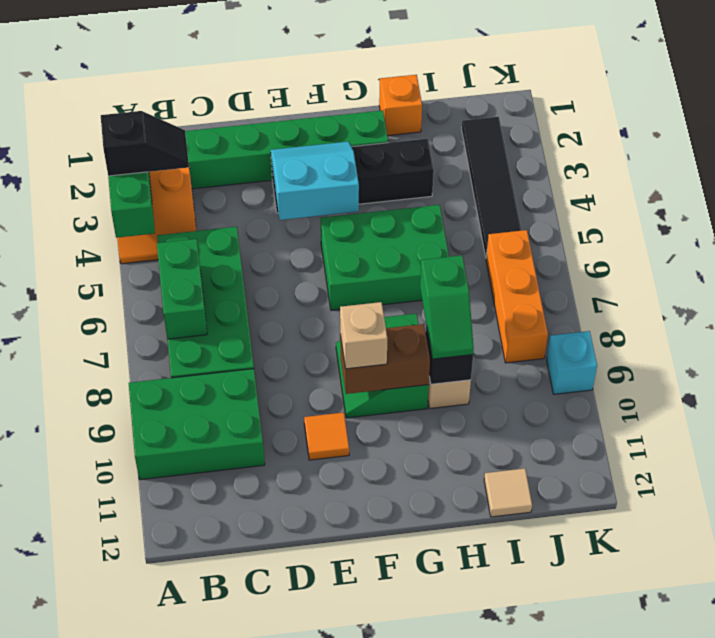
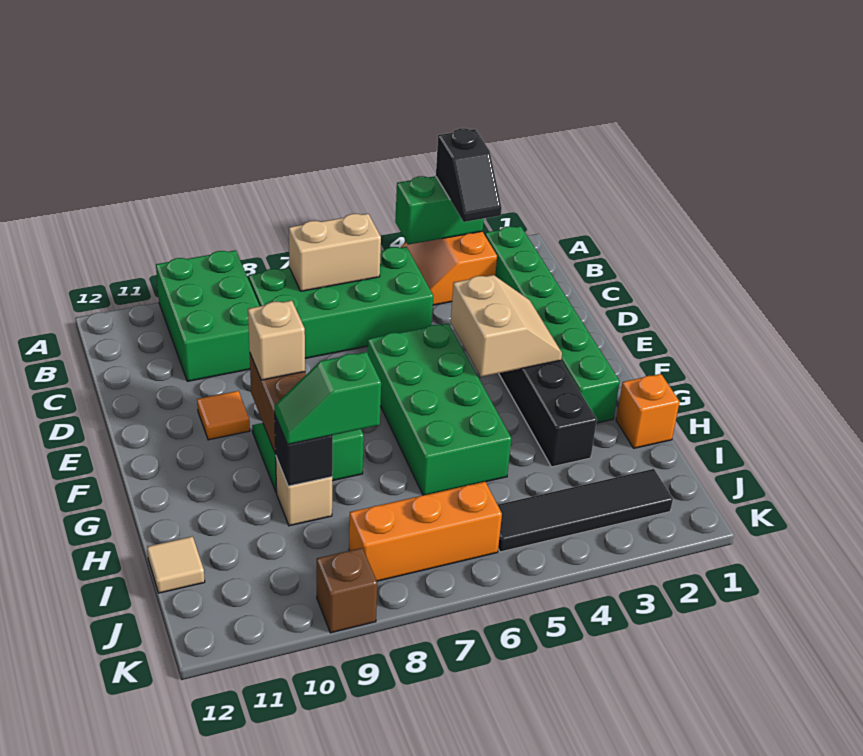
green brick B6:B7 level 2 -> tan brick B6:B7 level 2
cyan slope E3:F4 level 2 top 4 -> tan slope E3:F4 level 2 top 4
green brick F5:H6 level 1 -> green brick E5:H6 level 1
cyan brick K9 level 1 -> brown brick K9 level 1

